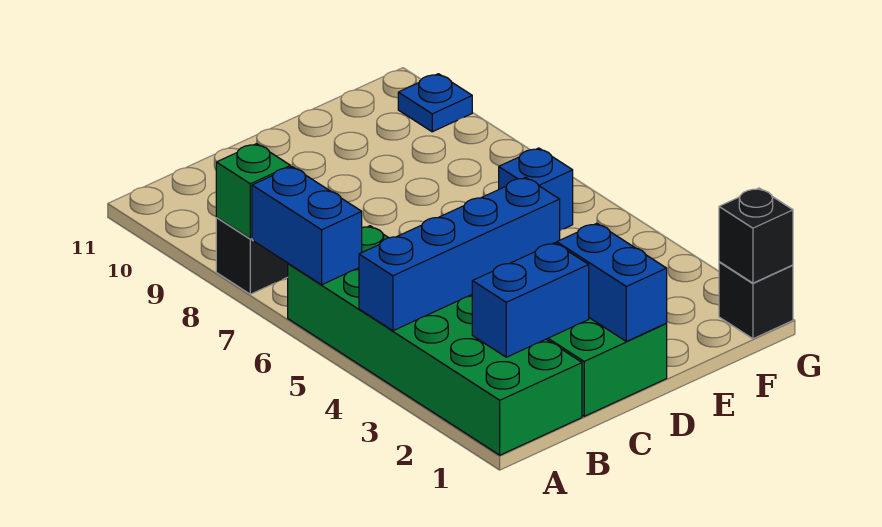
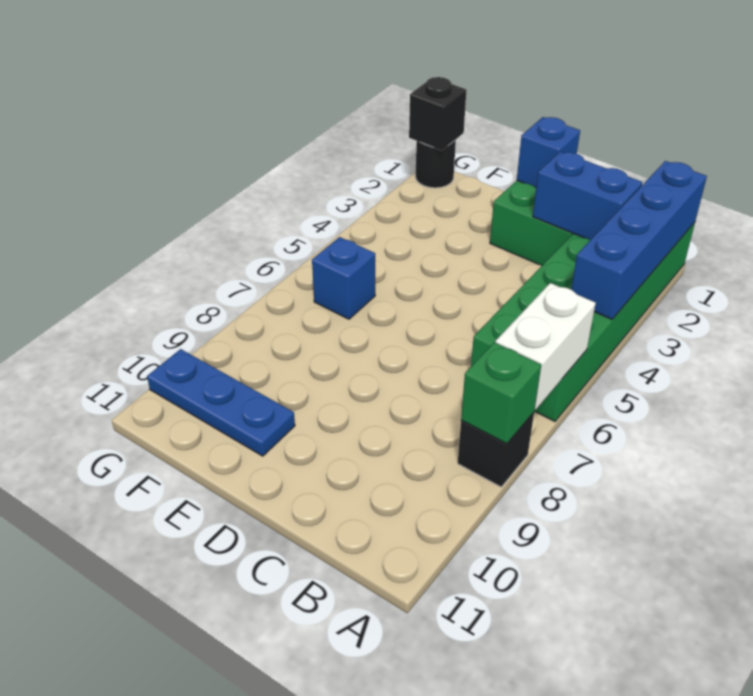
blue brick A4:D4 level 2 -> blue brick A1:A4 level 2
blue brick A6:A7 level 2 -> white brick A6:A7 level 2
blue brick D1:D2 level 2 -> blue brick D1 level 2
black brick G1 level 1 -> black round brick G1 level 1
blue plate G10 level 1 -> blue plate E10:G10 level 1

